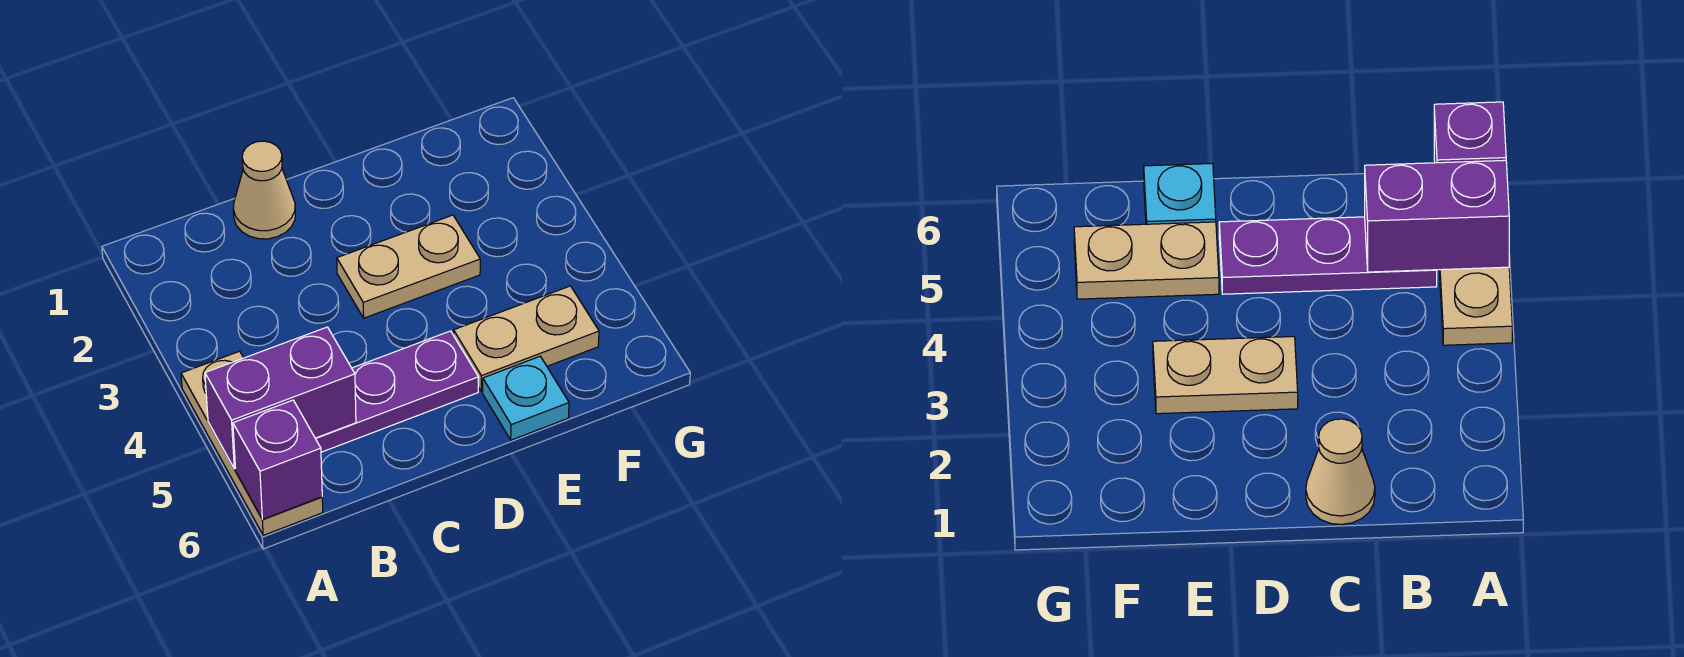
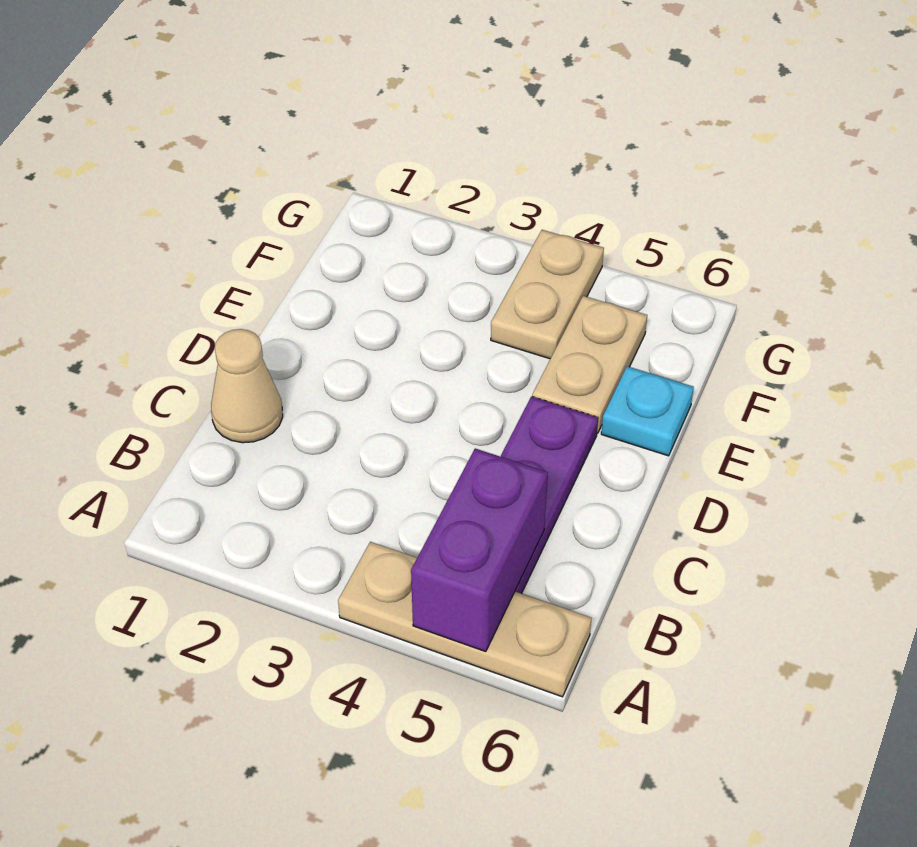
purple brick A6 level 2 -> none
tan plate D3:E3 level 1 -> tan plate F4:G4 level 1

